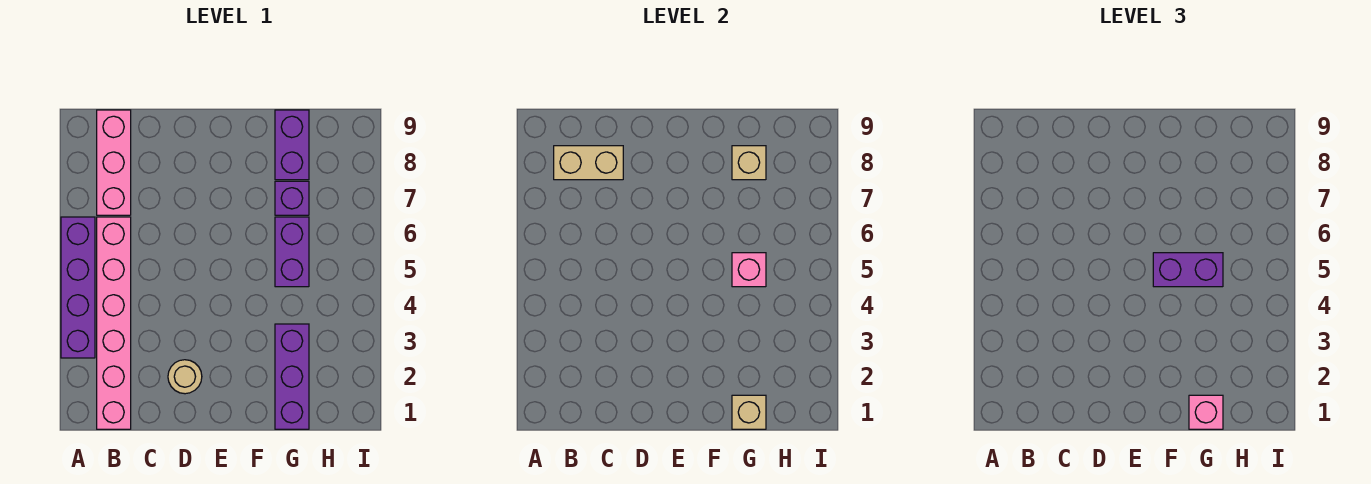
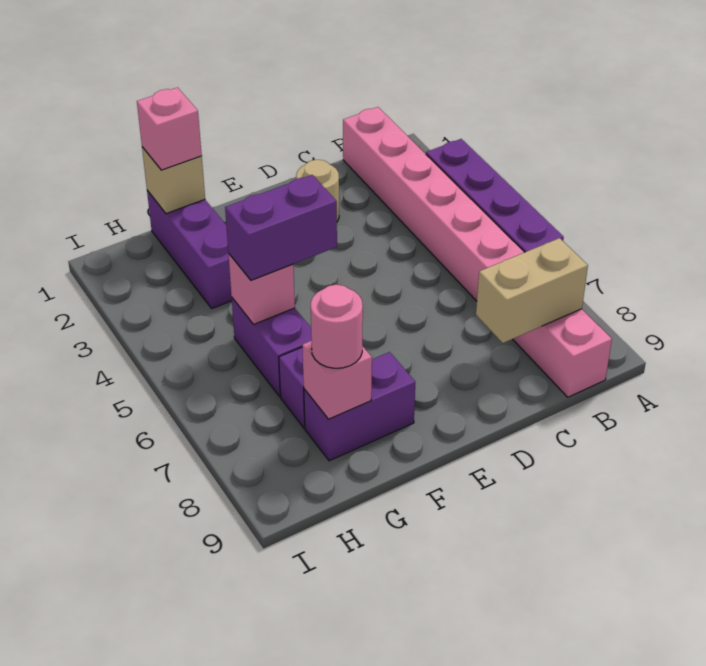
purple brick G8:G9 level 1 -> purple brick F8:G8 level 1
tan brick G8 level 2 -> pink brick G8 level 2
none -> pink round brick G8 level 3

